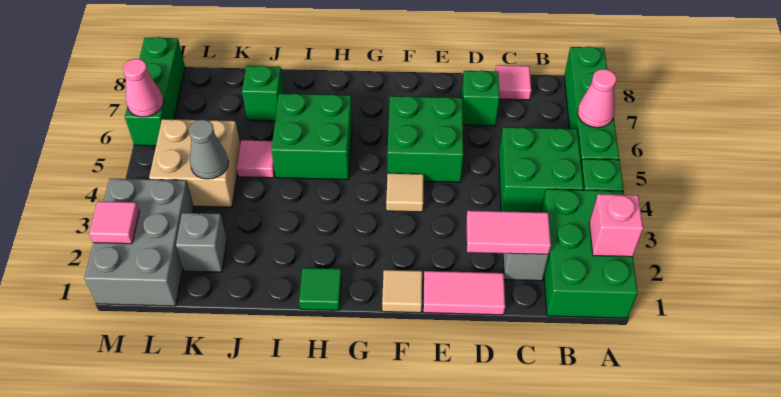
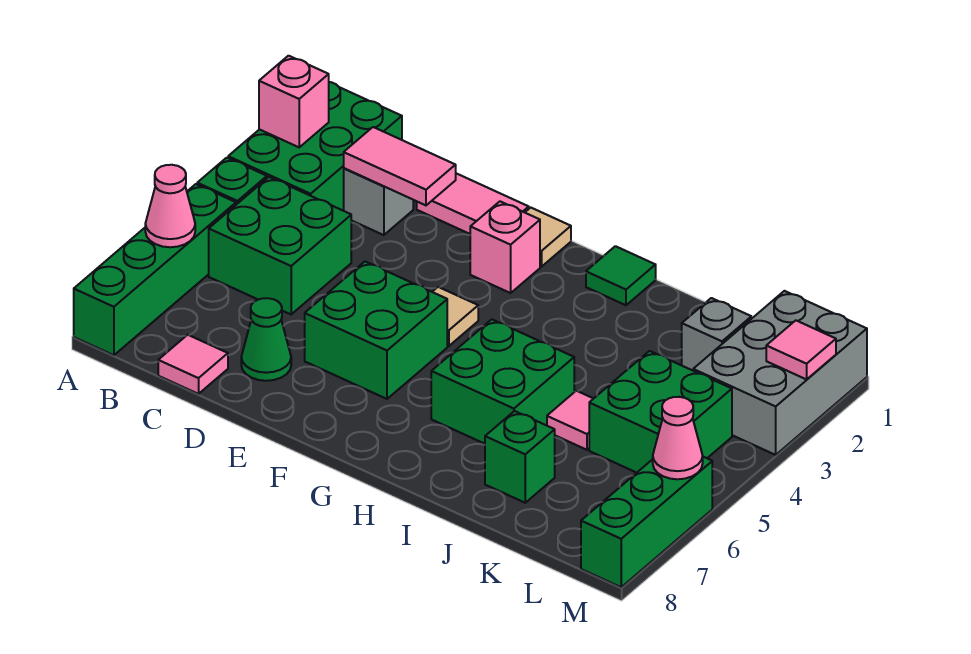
green brick D7 level 1 -> green cone D7 level 1
none -> pink brick F2 level 1
tan brick K4:L5 level 1 -> green brick K4:L5 level 1
grey cone K4 level 2 -> none

